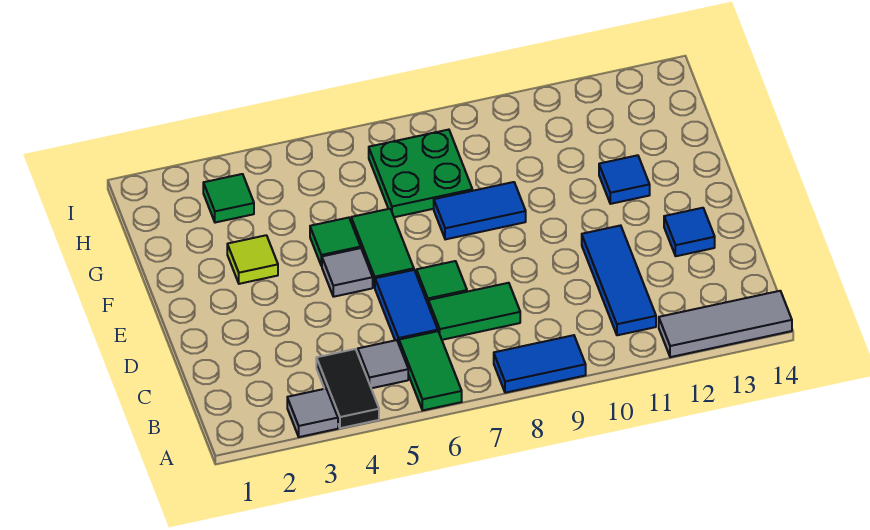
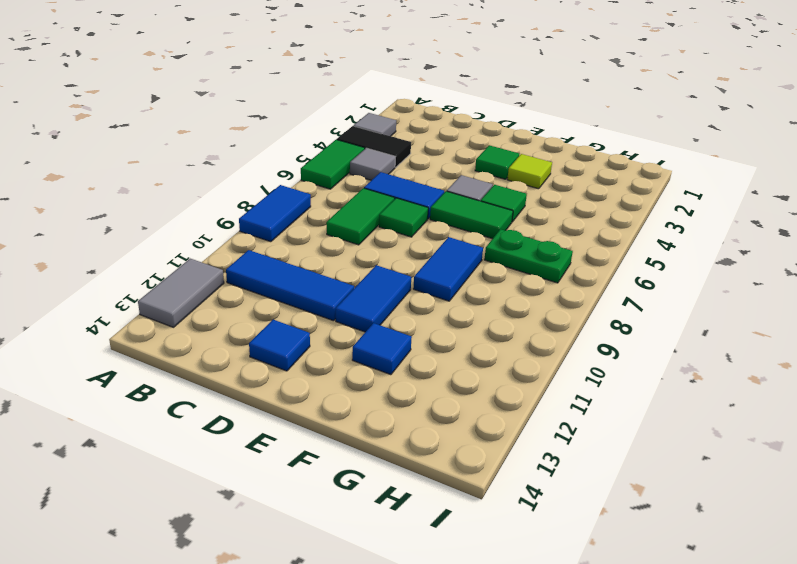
green tile A6:B6 level 1 -> green tile A5:A6 level 1
grey tile A12:A14 level 1 -> grey tile A12:A13 level 1
none -> blue tile E10:E11 level 1
green plate G7:H8 level 1 -> green plate G7:H7 level 1
green tile H3 level 1 -> green tile E3 level 1

